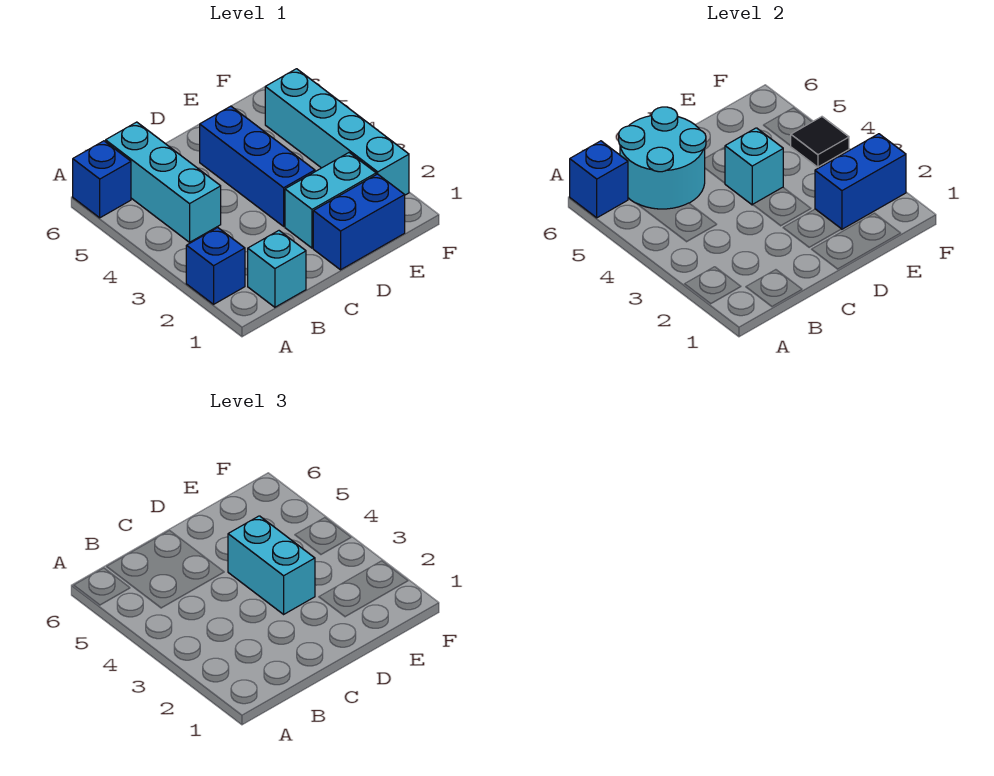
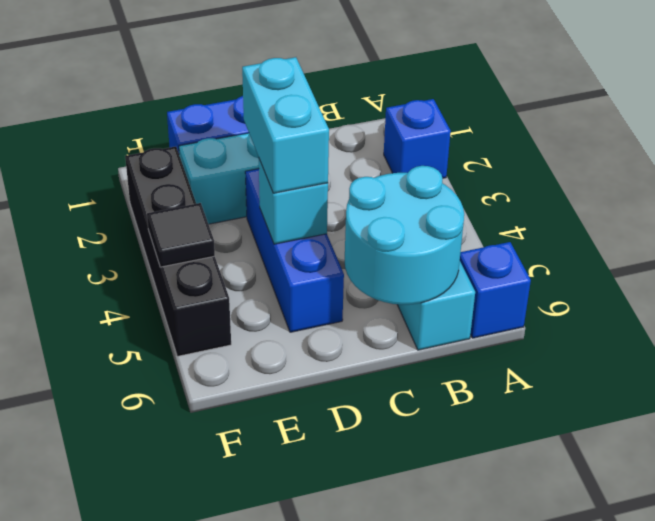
blue brick A6 level 2 -> none
cyan brick B1 level 1 -> none
blue brick E2:F2 level 2 -> none
cyan brick F2:F5 level 1 -> black brick F2:F5 level 1

